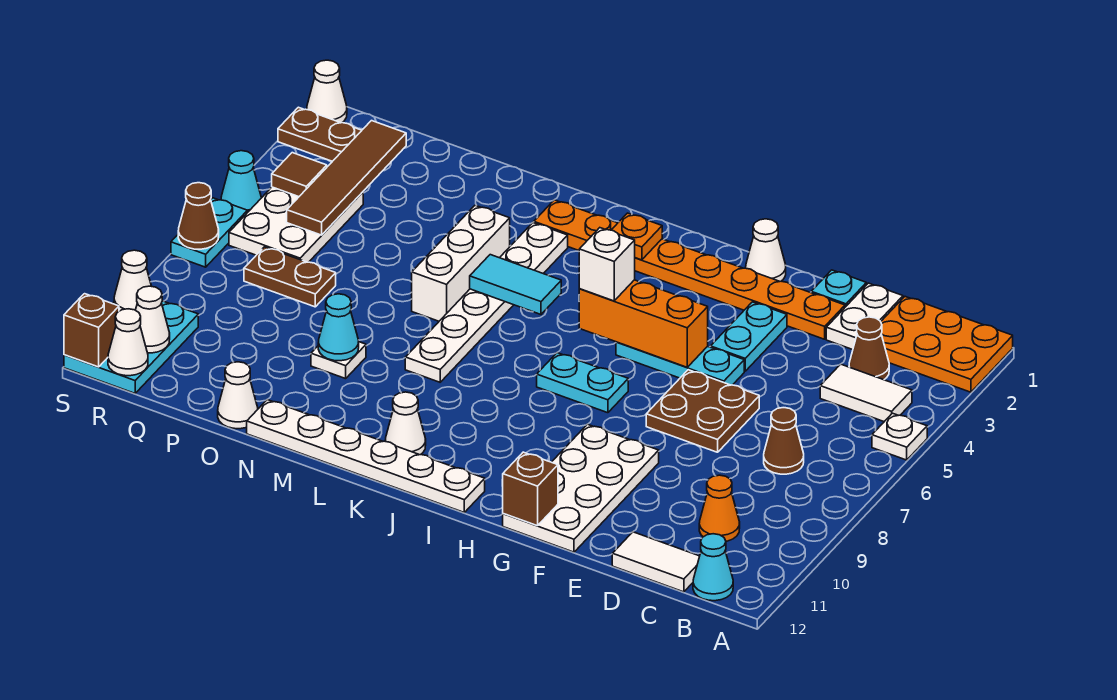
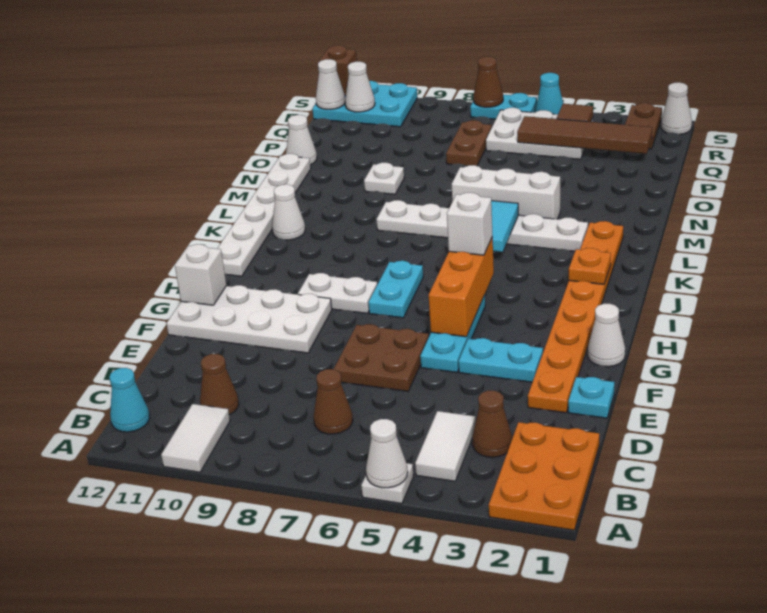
orange cone C10 level 1 -> brown cone C10 level 1
white tile C12:D12 level 1 -> white tile A10:B10 level 1
white plate D1:D2 level 1 -> white plate H8:H9 level 1
brown brick G12 level 2 -> white brick G12 level 2
cyan cone N9 level 2 -> none
white cone S10 level 2 -> white cone A5 level 2

